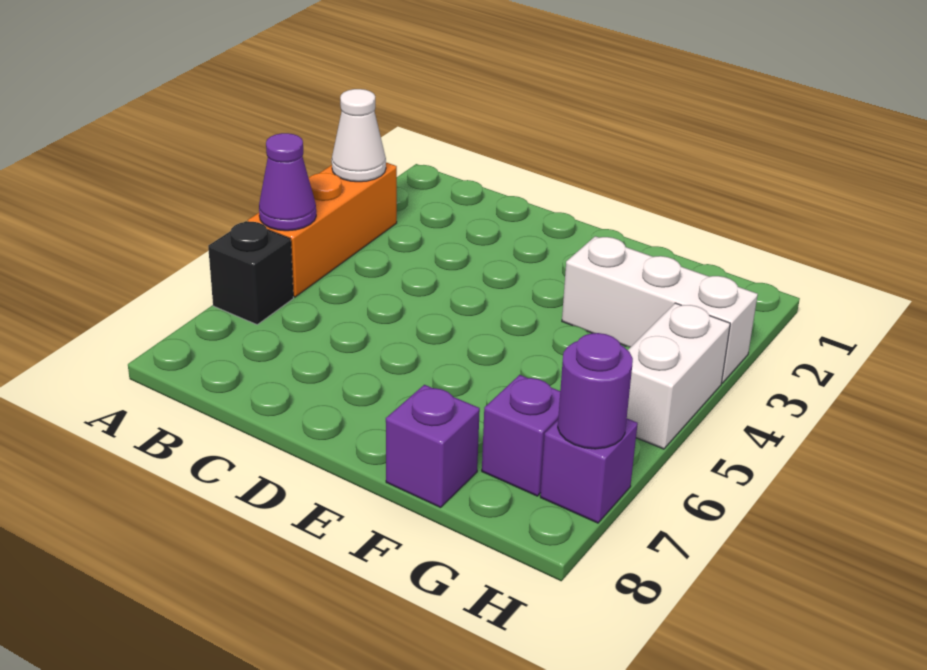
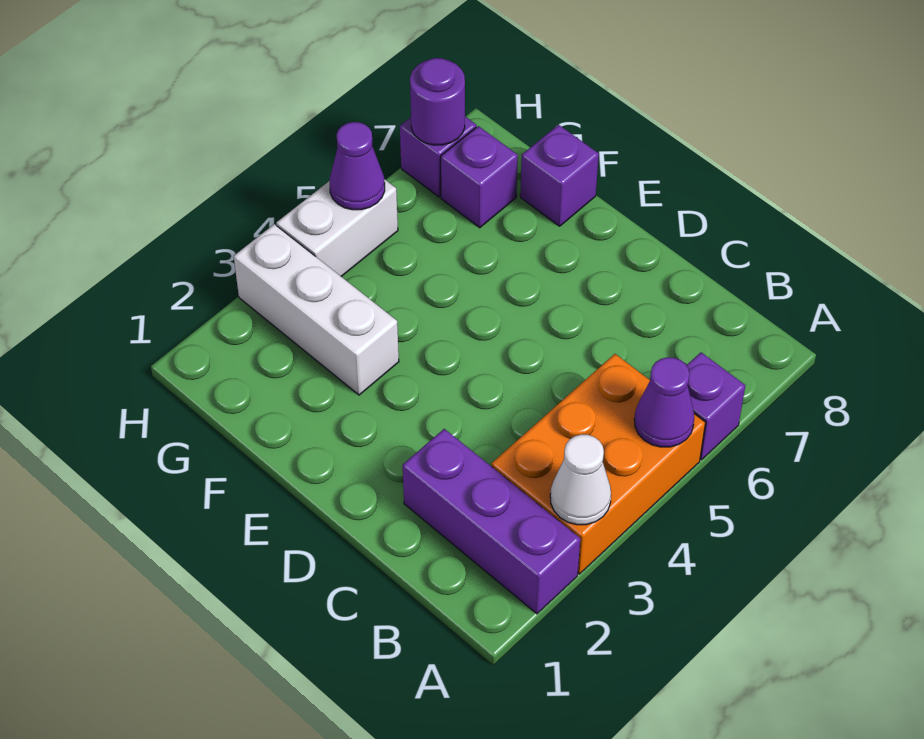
none -> purple brick A2:C2 level 1
orange brick A3:A5 level 1 -> orange brick A3:B5 level 1
black brick A6 level 1 -> purple brick A6 level 1
none -> purple cone H5 level 2

